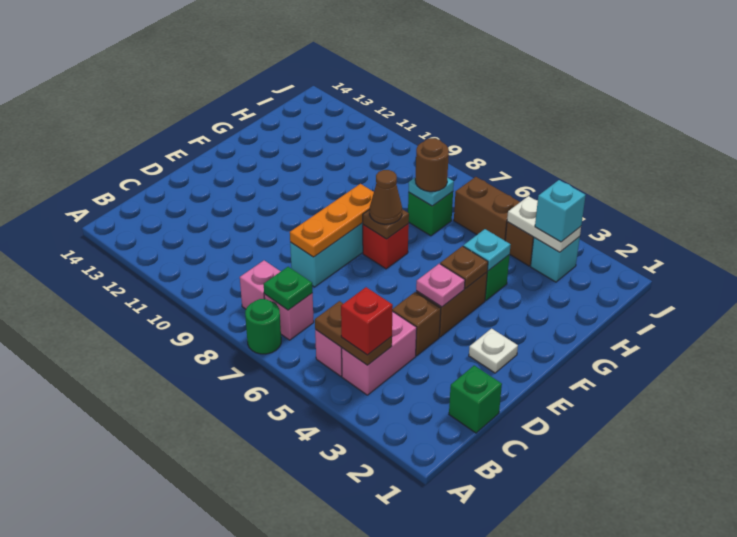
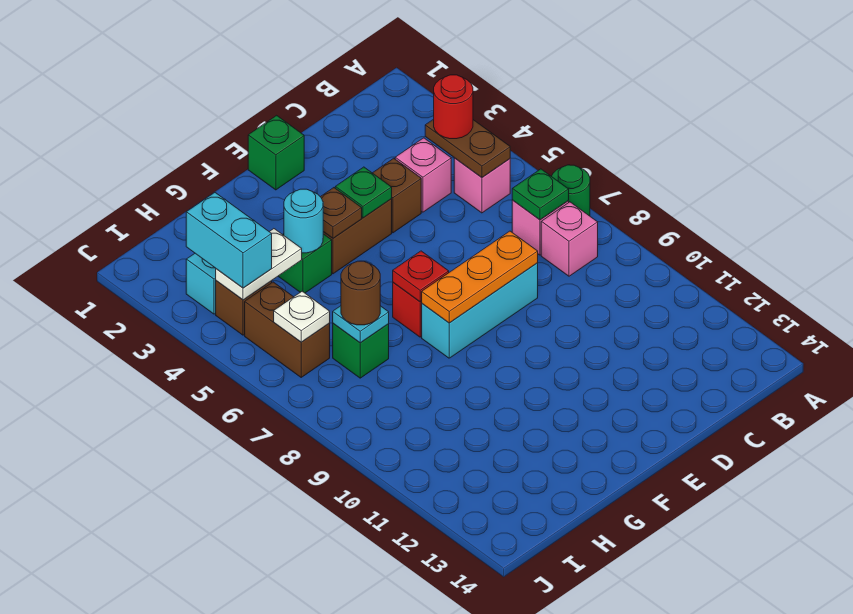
pink brick B4:C4 level 1 -> pink brick C4 level 1
red brick B4 level 3 -> red round brick B4 level 3
green brick C1 level 1 -> green brick E1 level 1
white plate E2 level 1 -> white plate I6 level 2
pink plate E4 level 2 -> green plate E4 level 2
brown plate F7 level 2 -> red plate F7 level 2
brown cone F7 level 3 -> none
cyan plate G4 level 2 -> cyan round brick G4 level 2
white plate I3:I4 level 2 -> white plate H4:I4 level 2
cyan brick I3 level 3 -> cyan brick I3:I4 level 3

